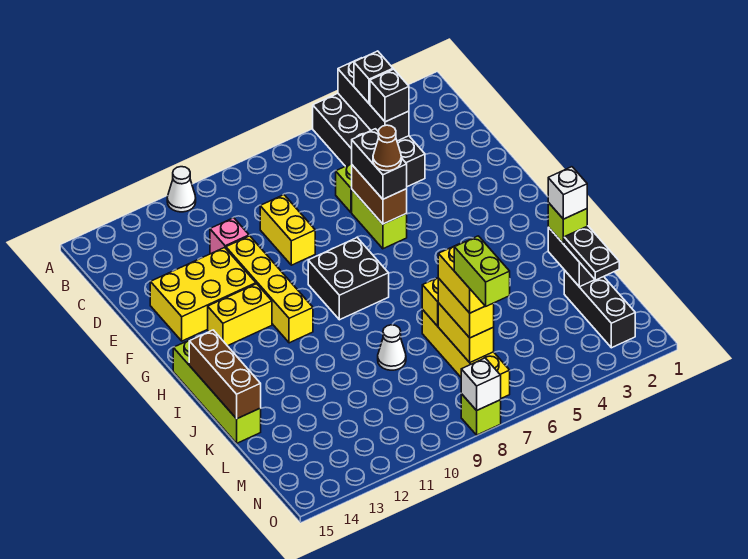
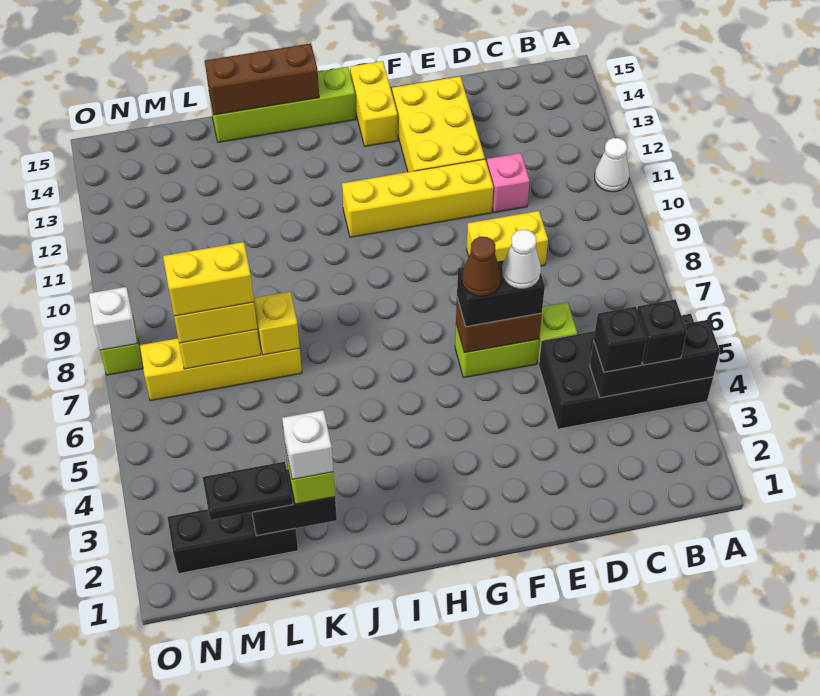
black brick G8:H9 level 1 -> none
yellow brick G12:G13 level 1 -> yellow brick G14:G15 level 1
white cone K9 level 1 -> white cone E6 level 4
lime brick M7:N7 level 5 -> none

